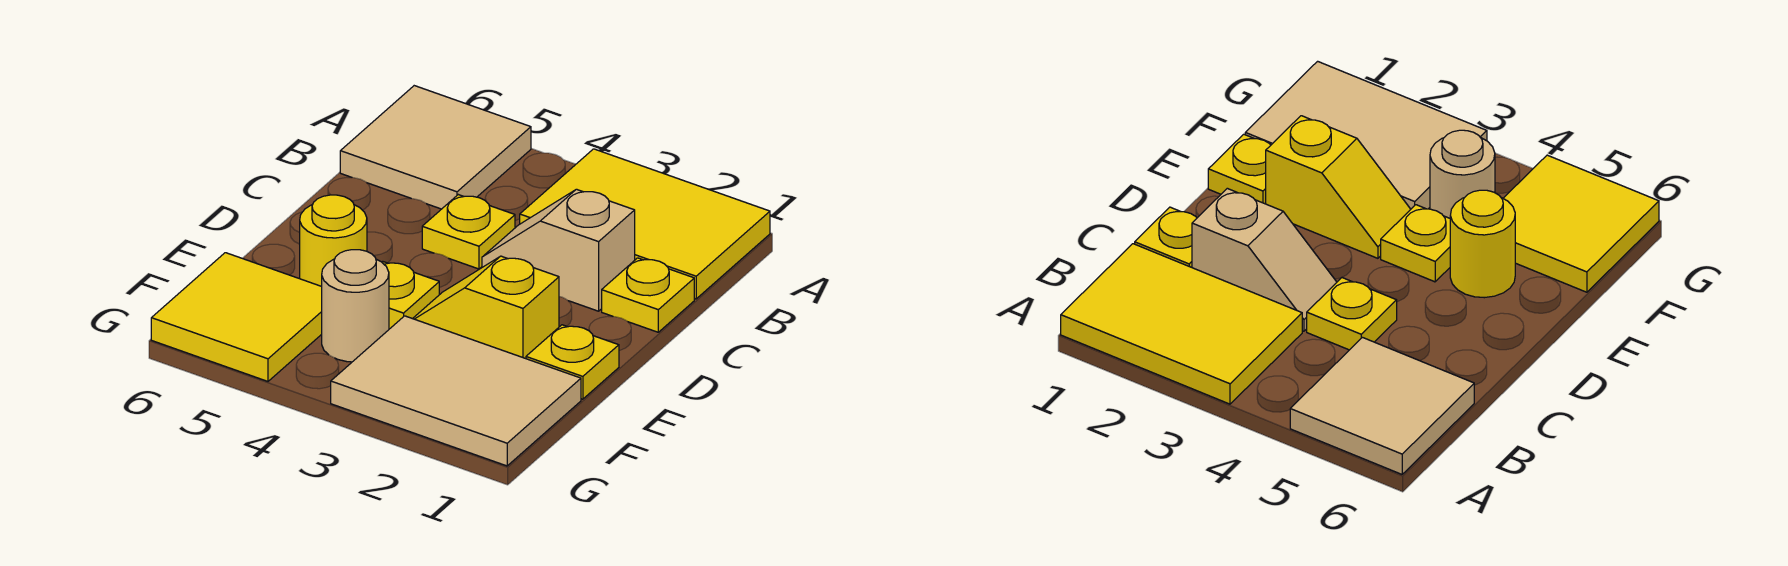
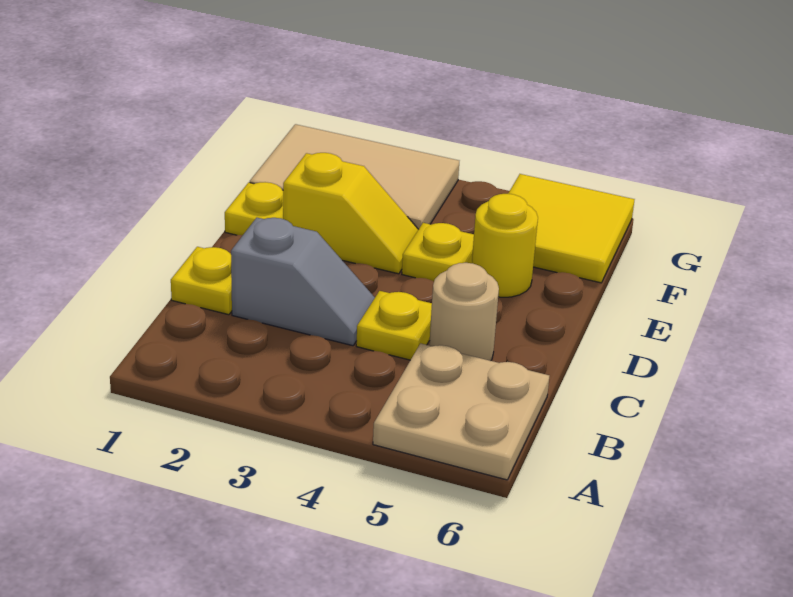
yellow tile A1:B3 level 1 -> none
tan tile A5:B6 level 1 -> tan plate A5:B6 level 1
tan slope C2:C3 level 1 top 2 -> grey slope C2:C3 level 1 top 2
tan round brick F4 level 1 -> tan round brick C5 level 1

